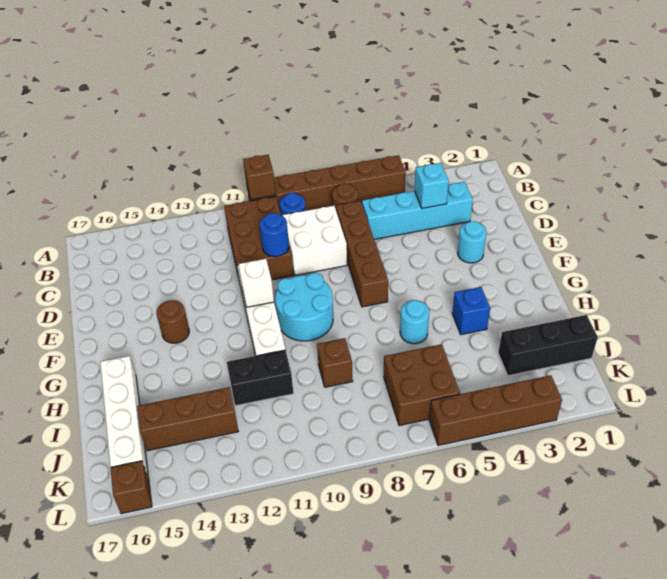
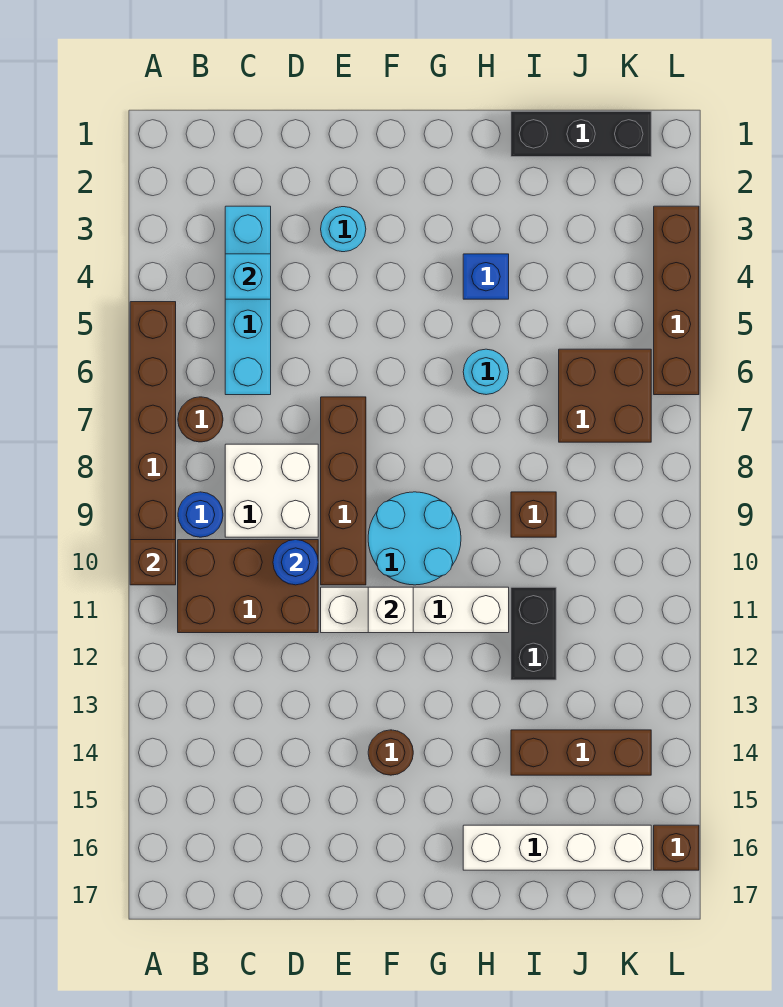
brown brick C7:F7 level 1 -> brown brick E7:E10 level 1
black brick J1:J3 level 1 -> black brick I1:K1 level 1
brown brick J13:J15 level 1 -> brown brick I14:K14 level 1

